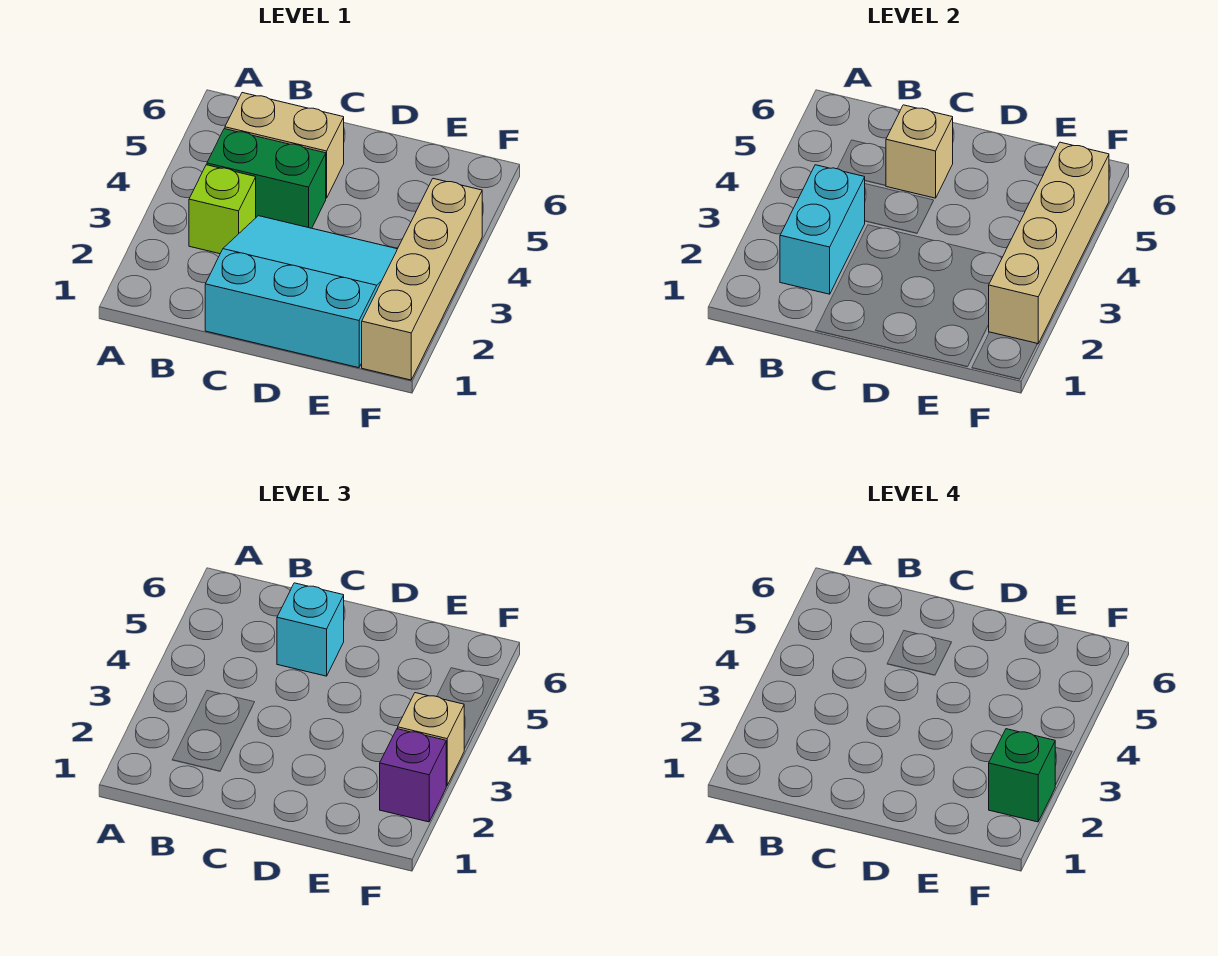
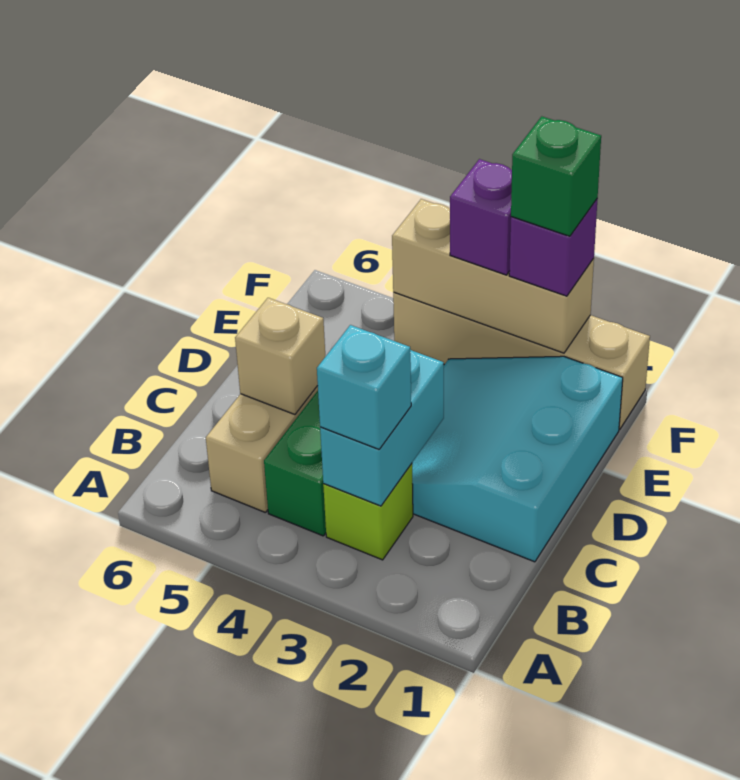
cyan brick B2:B3 level 2 -> cyan brick B3:C3 level 2
cyan brick C5 level 3 -> cyan brick B3 level 3
tan brick F2:F5 level 2 -> tan brick F2:F4 level 2
tan brick F3 level 3 -> purple brick F3 level 3

